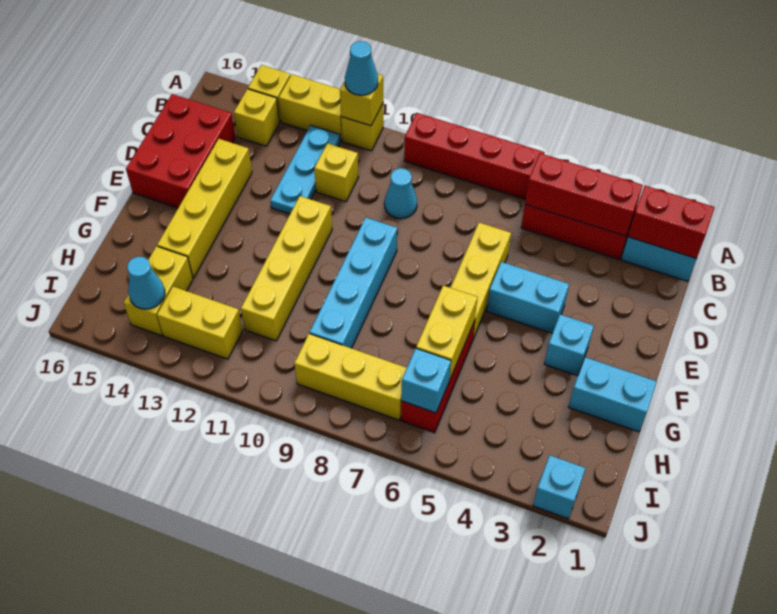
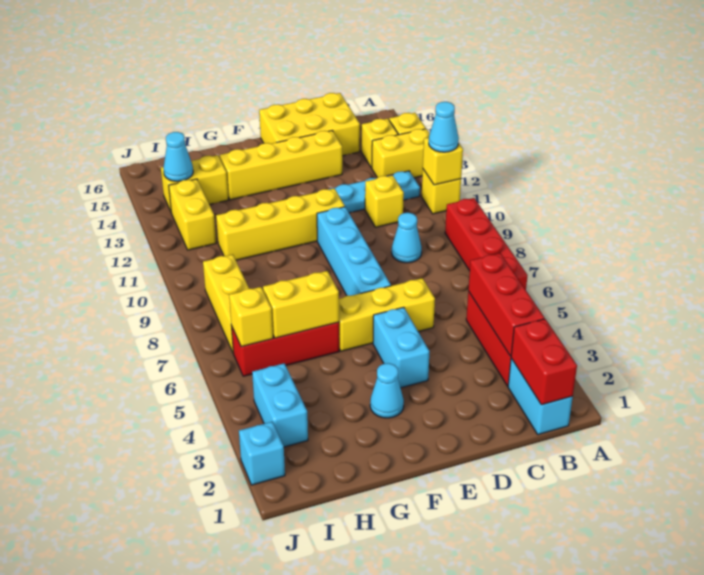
yellow brick A12:A13 level 1 -> yellow brick A13:B13 level 1
red brick C15:E16 level 1 -> yellow brick C15:E16 level 1
cyan brick E9:H9 level 1 -> cyan brick E7:E10 level 1
cyan brick F3 level 1 -> cyan cone F3 level 1
cyan brick G1:G2 level 1 -> cyan brick I3:I4 level 1
cyan brick I6 level 2 -> yellow brick I6 level 2

